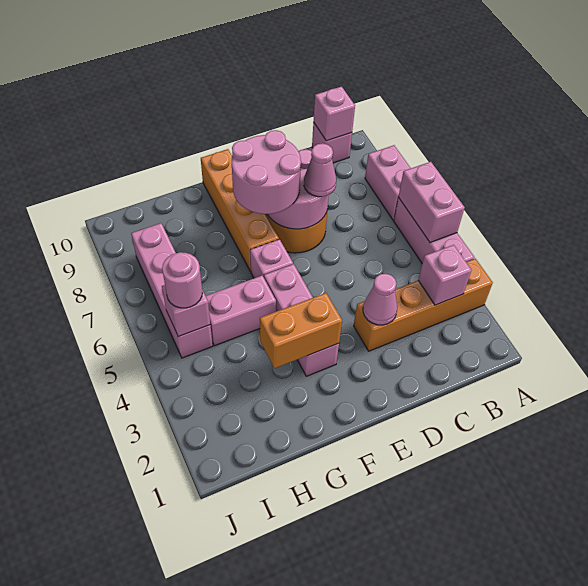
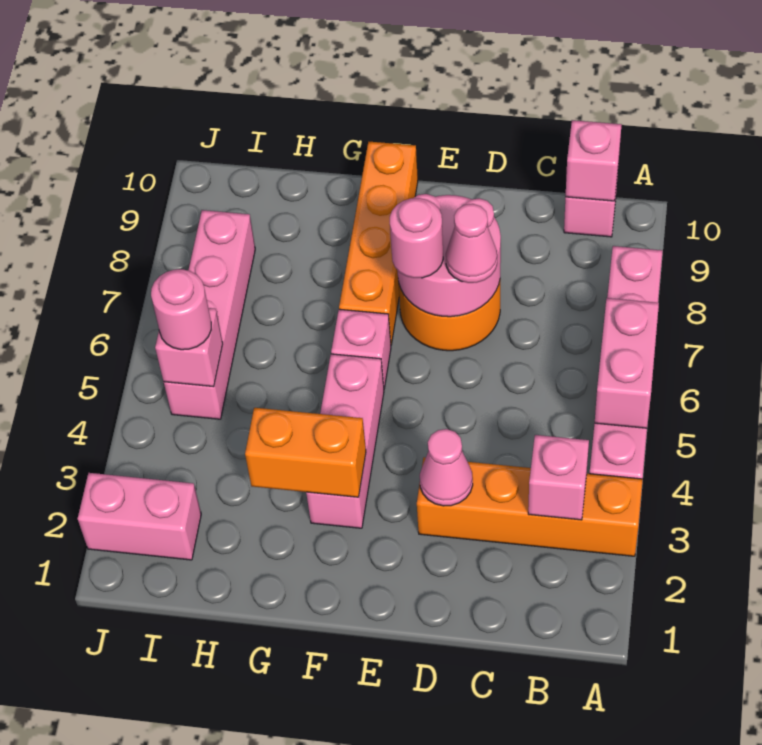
pink round brick E7:F8 level 3 -> pink round brick E7 level 3
pink brick G5:H5 level 1 -> pink brick I2:J2 level 1

